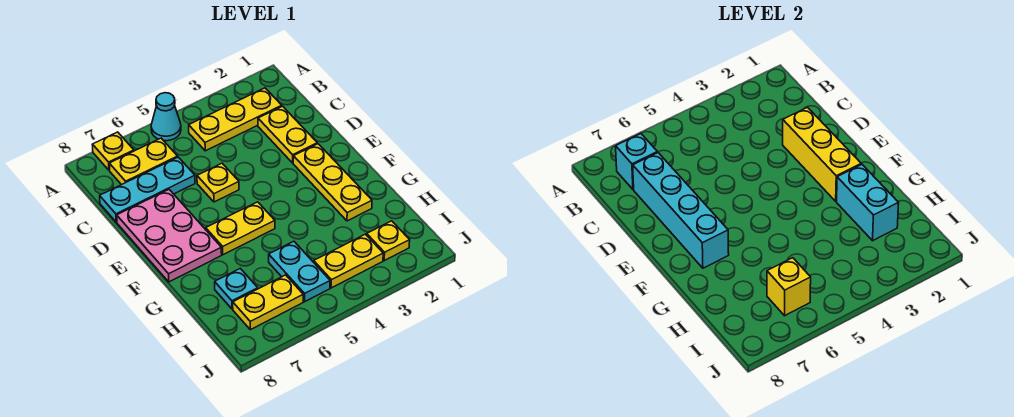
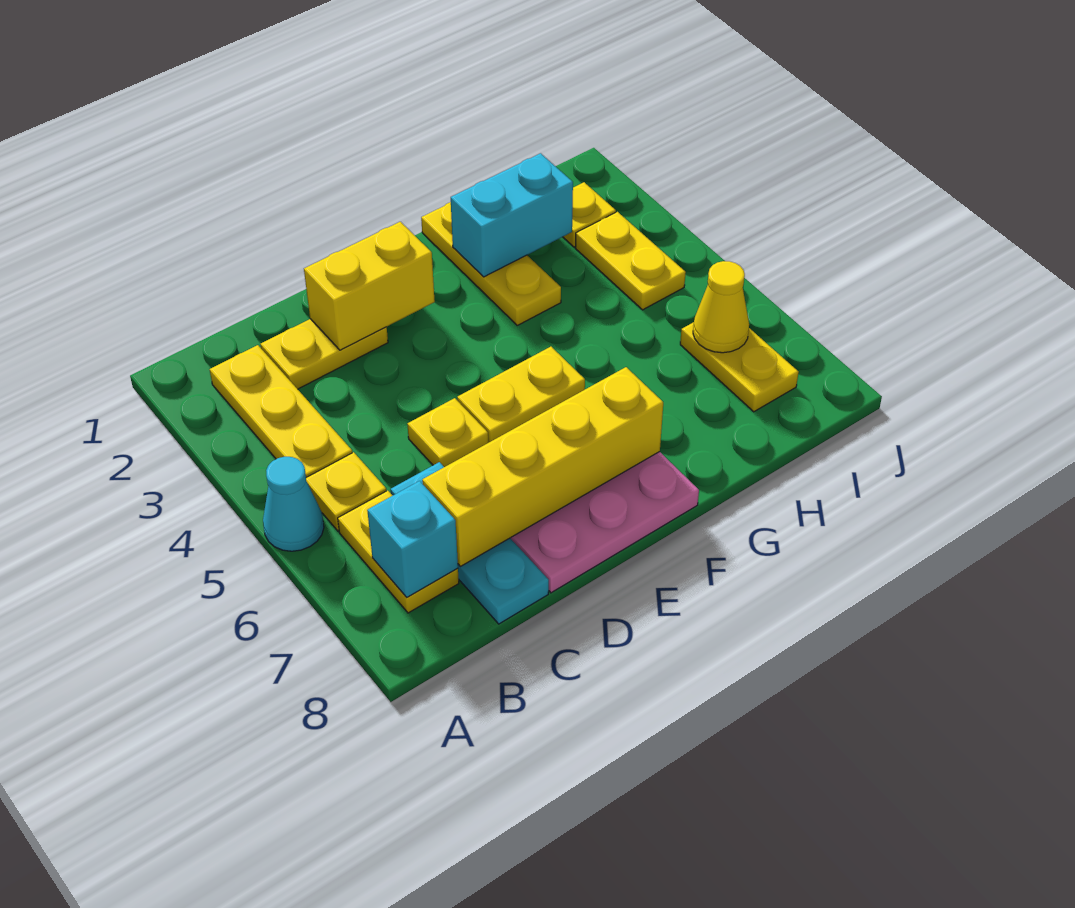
yellow plate A7 level 1 -> yellow plate B5 level 1
cyan brick C7:F7 level 2 -> yellow brick C7:F7 level 2
yellow brick D2:F2 level 2 -> yellow brick D2:E2 level 2
yellow plate E2:G2 level 1 -> yellow plate G1:G3 level 1
yellow plate F5:F6 level 1 -> yellow plate E5:F5 level 1
cyan plate H5:I5 level 1 -> none
cyan plate H7 level 1 -> none
yellow brick I6 level 2 -> yellow cone I6 level 2

